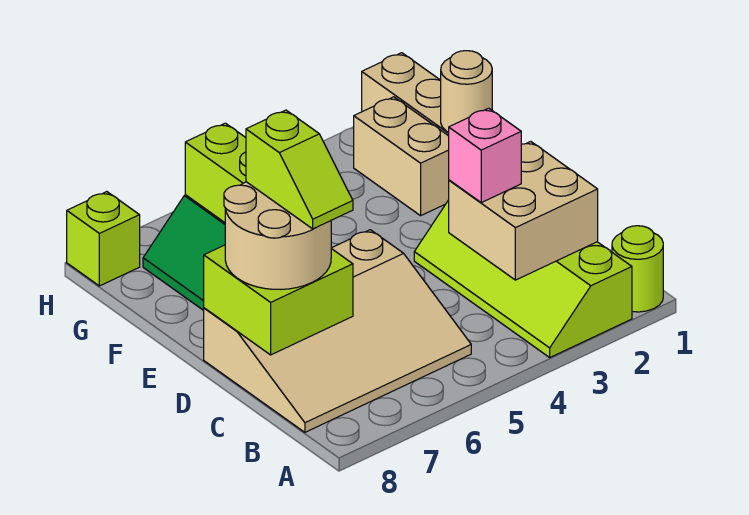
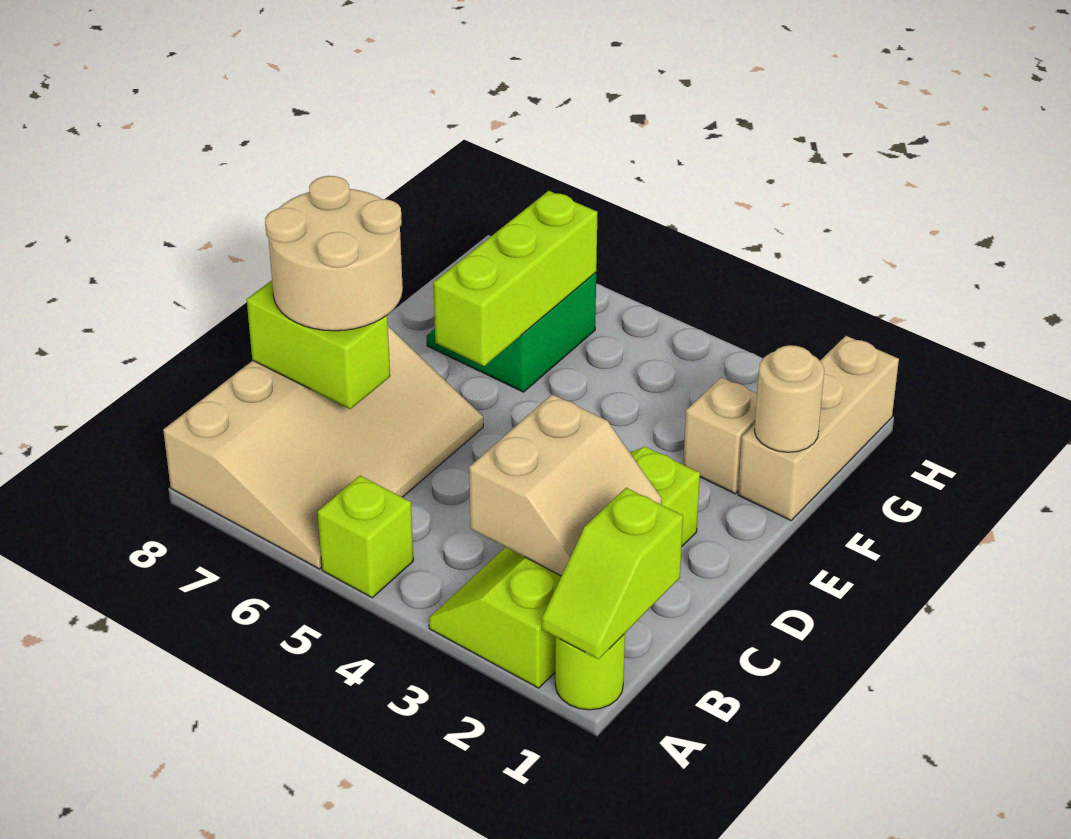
tan brick B2:C3 level 2 -> tan slope B2:C3 level 2 top 3
tan slope B5:D8 level 1 top D -> tan slope A6:D8 level 1 top 8
pink brick C3 level 3 -> none
lime brick C7:D8 level 2 -> lime brick C7:C8 level 2
lime slope C7:D7 level 4 top D -> lime slope A1:B1 level 2 top B
tan brick F2:G2 level 1 -> tan brick F2 level 1
lime brick H8 level 1 -> lime brick A5 level 1

